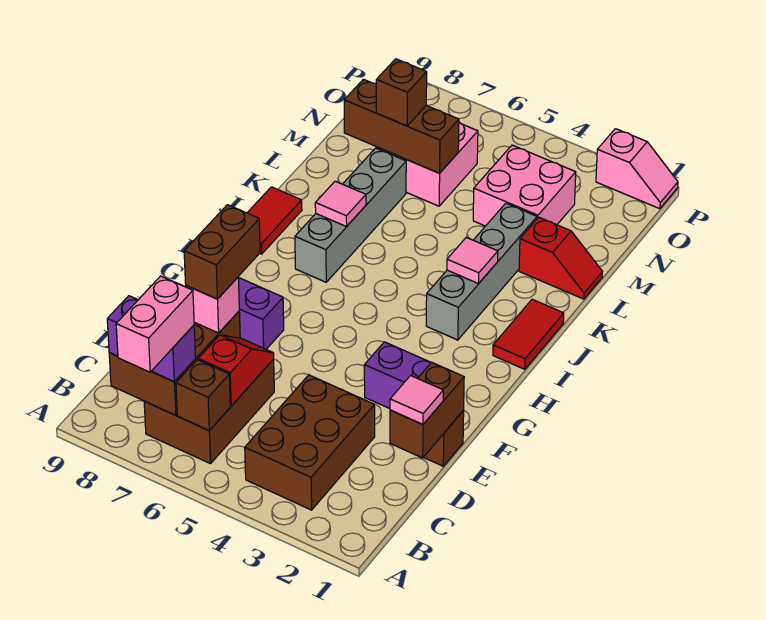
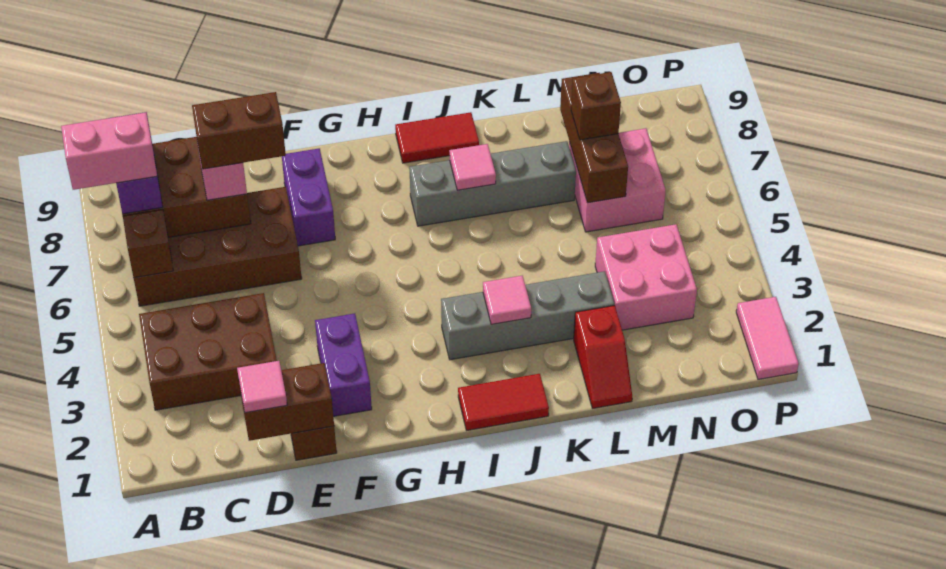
brown brick B6:D7 level 1 -> brown brick B6:E7 level 1
red slope C6:D6 level 2 top C -> none
pink slope P1:P2 level 1 top 2 -> pink tile P1:P2 level 1

